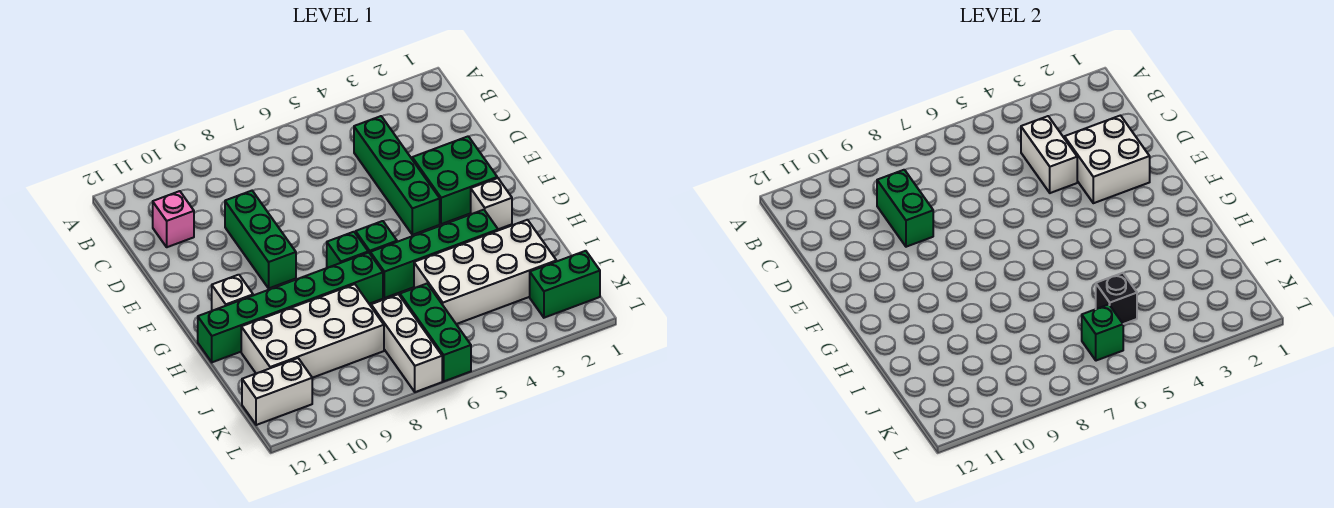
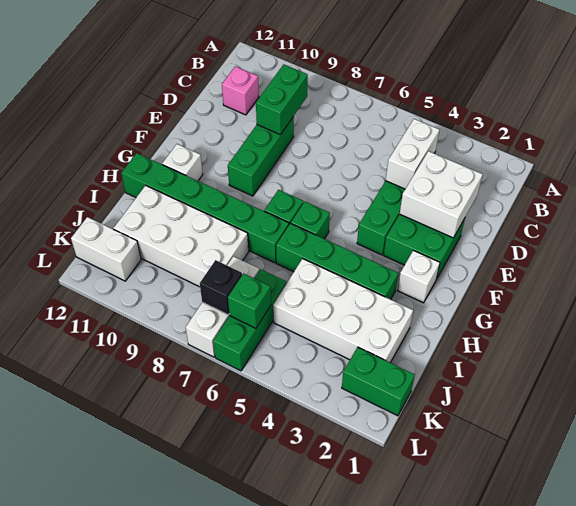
black brick J5 level 2 -> black brick K7 level 2

